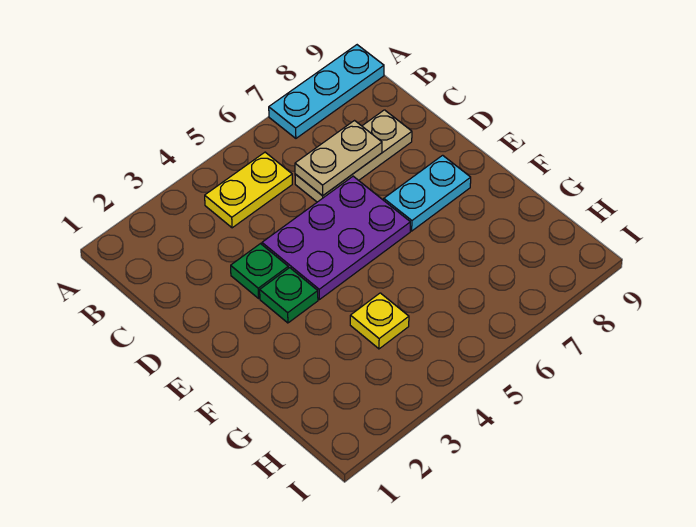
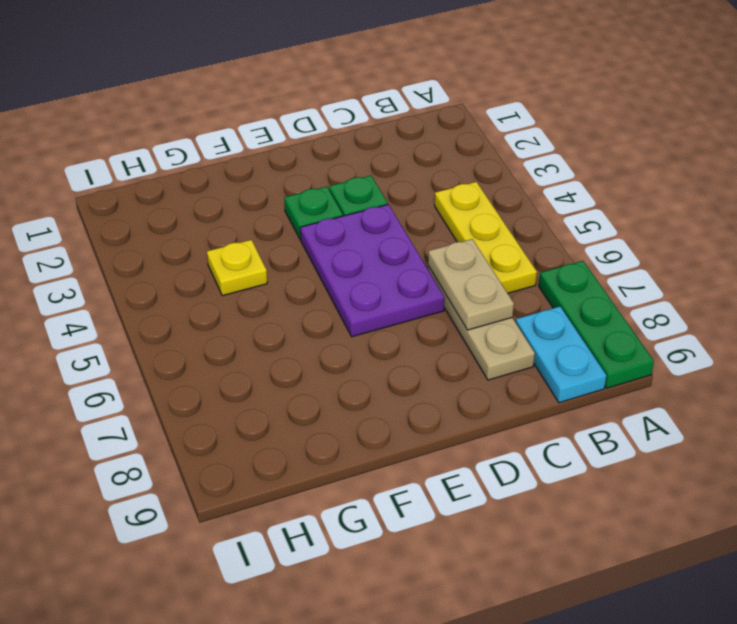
cyan plate A7:A9 level 1 -> green plate A7:A9 level 1
yellow plate B4:B5 level 1 -> yellow plate B4:B6 level 1
cyan plate E7:E8 level 1 -> cyan plate B8:B9 level 1

